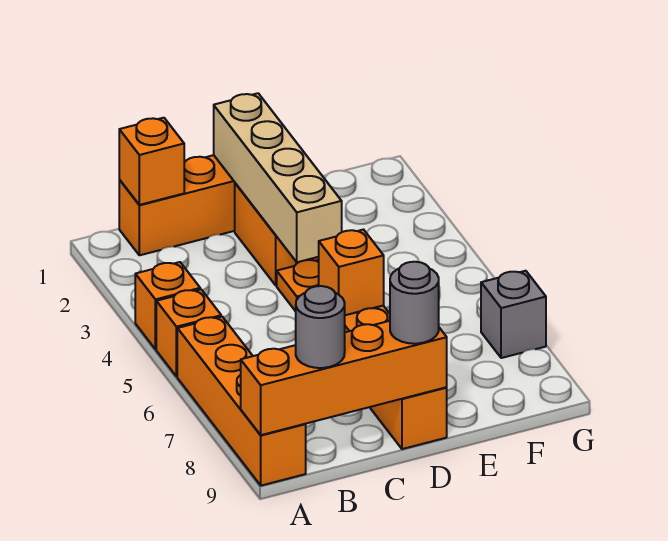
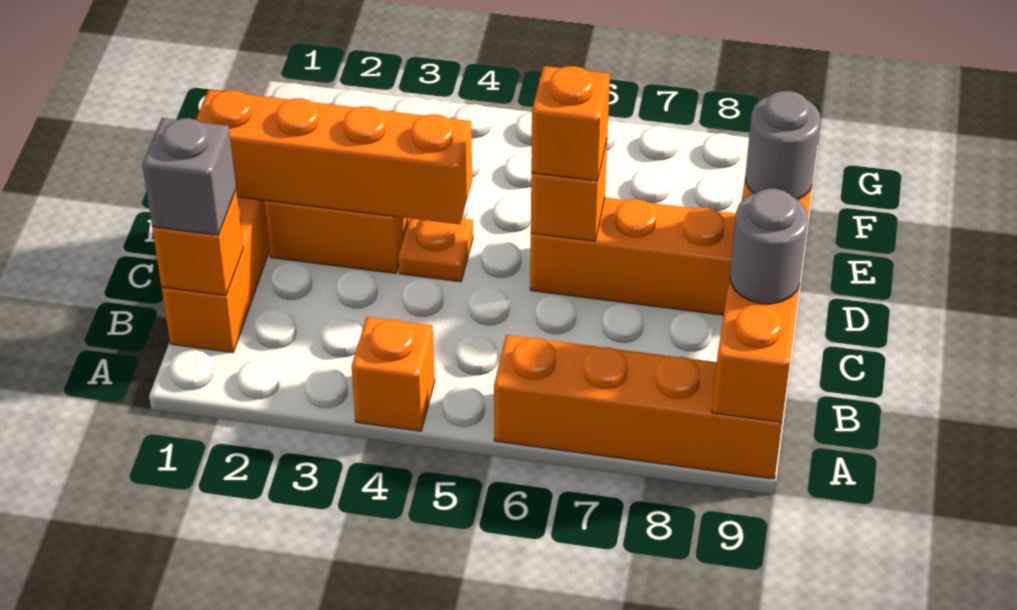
orange brick A5 level 1 -> orange brick D6 level 3
tan brick D1:D4 level 2 -> orange brick D1:D4 level 2
grey brick G7 level 1 -> grey brick B1 level 3

